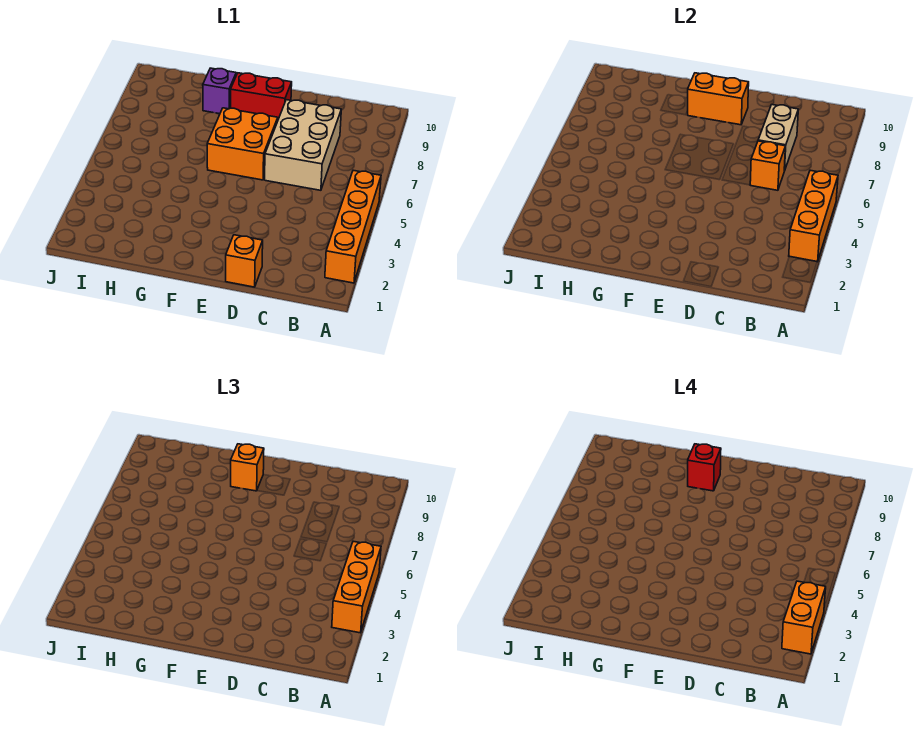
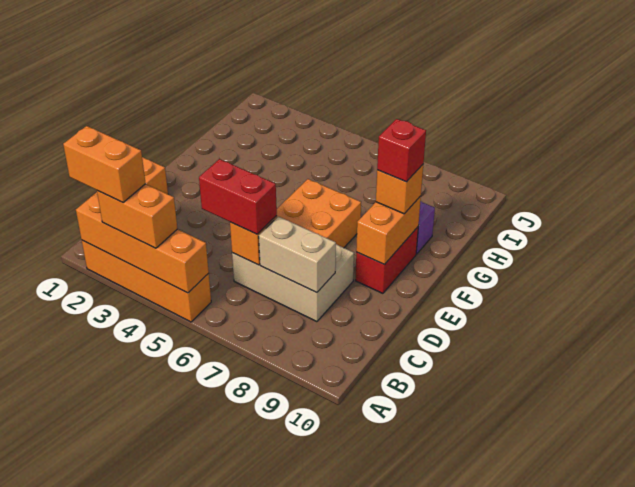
orange brick A3:A5 level 2 -> orange brick A2:A5 level 2
orange brick A3:A5 level 3 -> orange brick A3:A4 level 3
none -> red brick C5:C6 level 3

